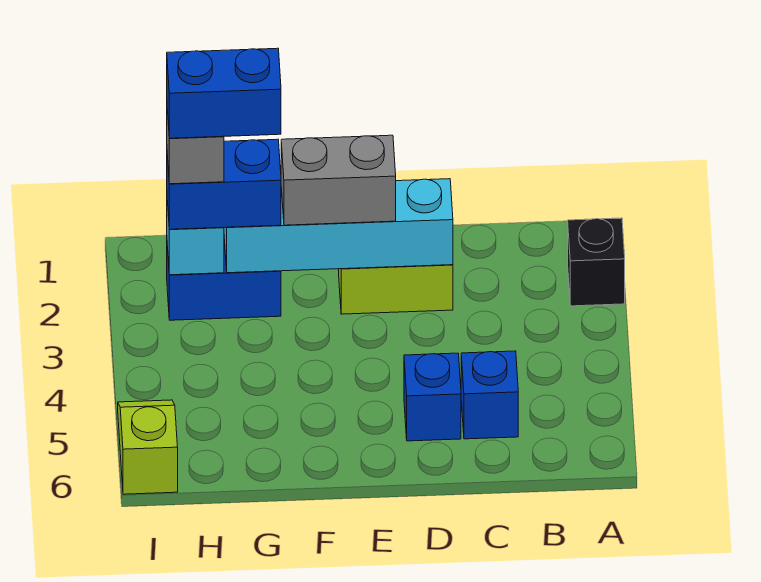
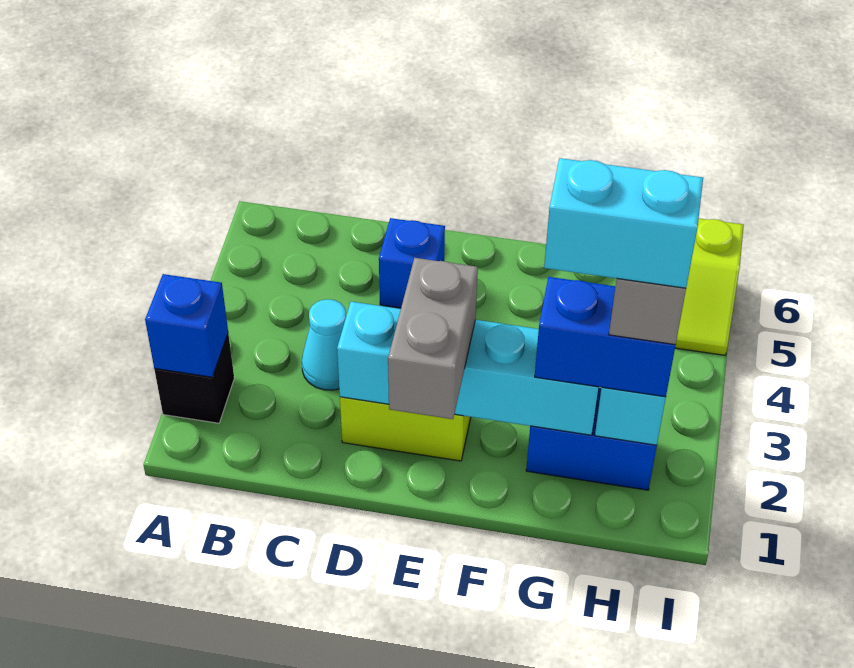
none -> cyan cone C3 level 1
blue brick C5 level 1 -> blue brick A2 level 2
grey brick E2:F2 level 3 -> grey brick E1:E2 level 3
blue brick G2:H2 level 5 -> cyan brick G2:H2 level 5

